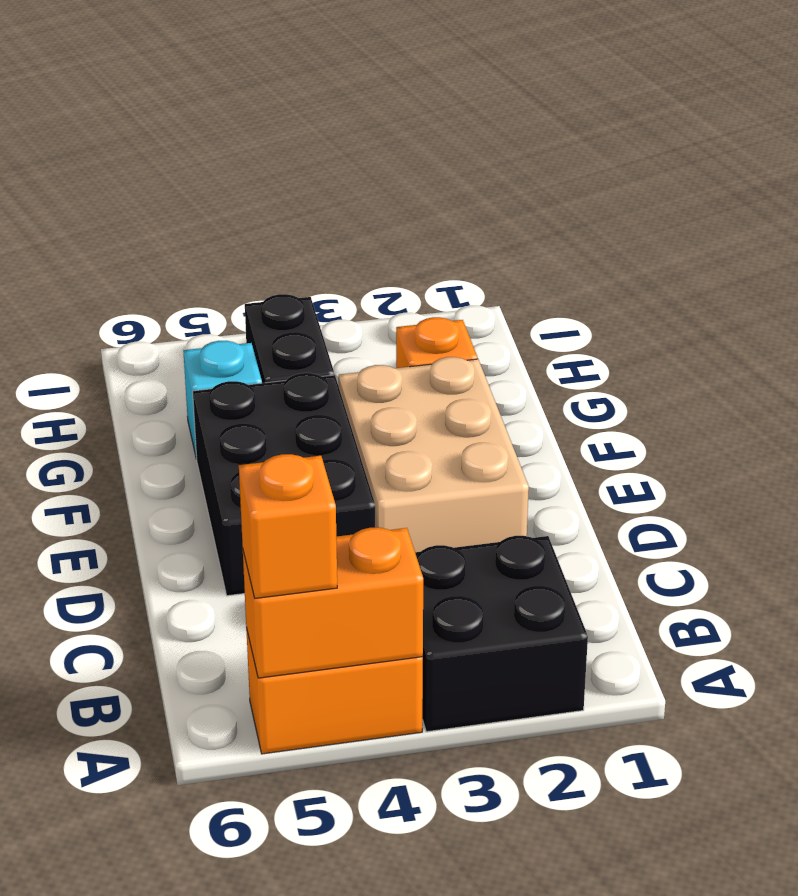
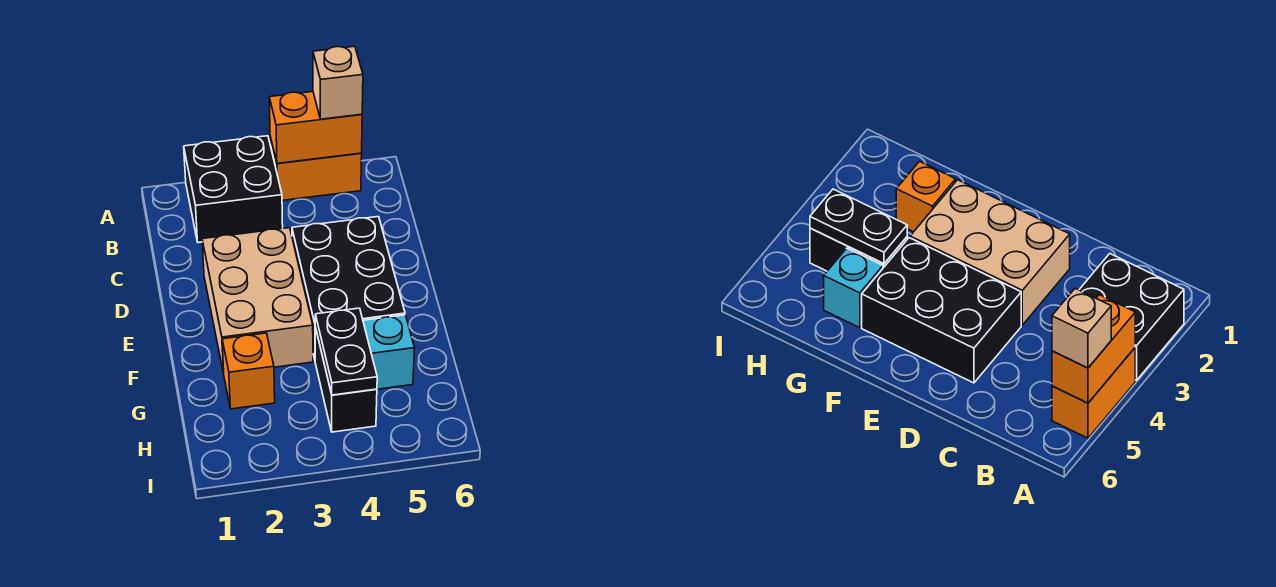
orange brick A5 level 3 -> tan brick A5 level 3
none -> black plate G4:H4 level 2

